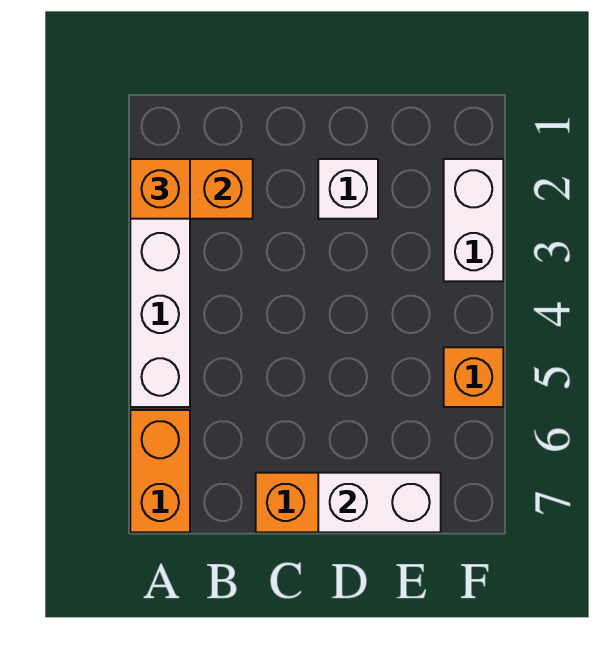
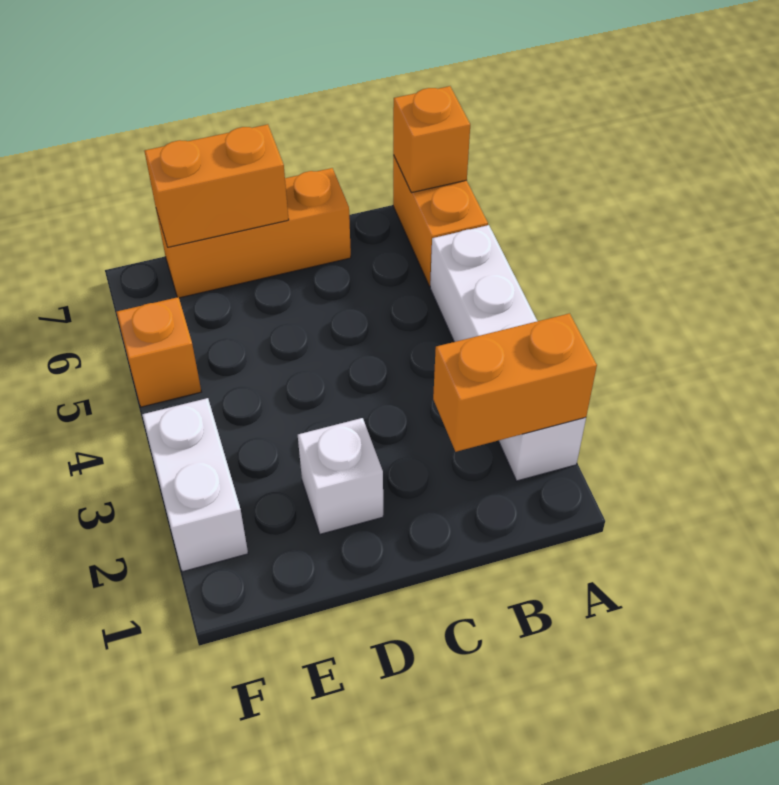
orange brick A2 level 3 -> orange brick A7 level 2
white brick D7:E7 level 2 -> orange brick D7:E7 level 2

